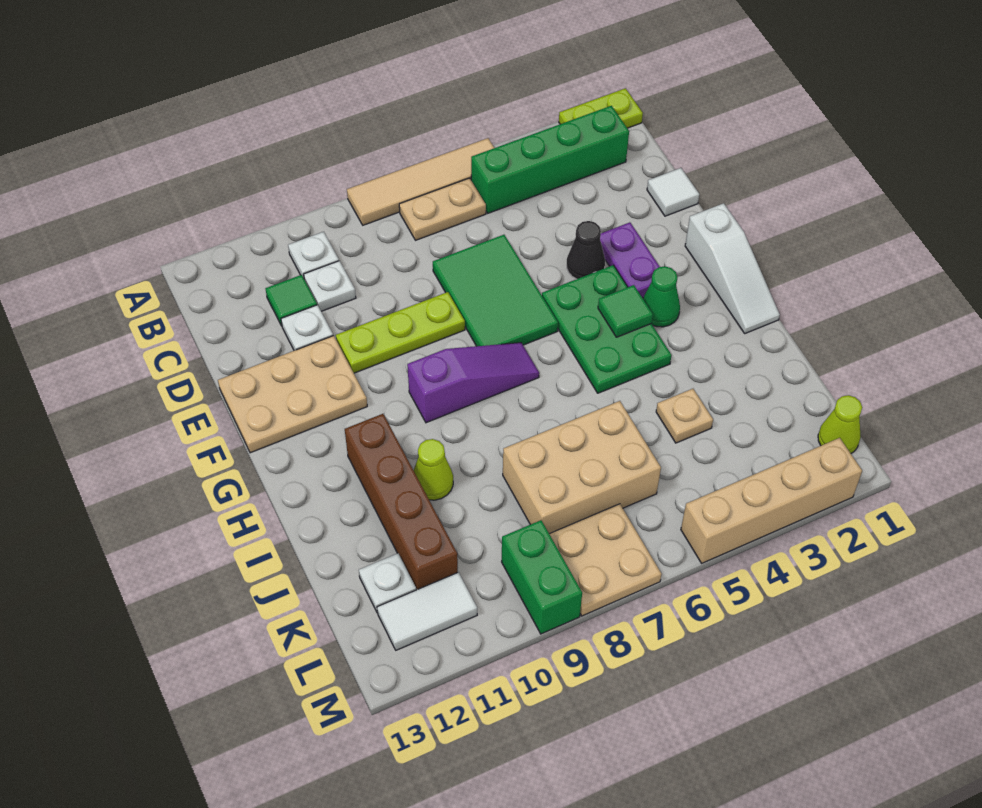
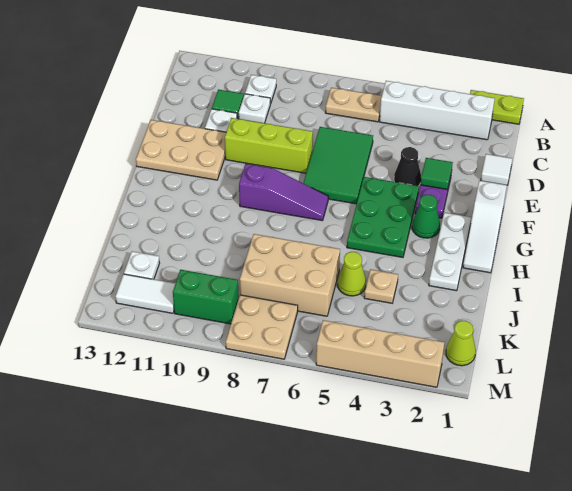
tan tile A5:A8 level 1 -> none
green brick B2:B5 level 1 -> white brick B2:B5 level 1
lime plate E8:E10 level 1 -> lime brick E8:E10 level 1
none -> white plate G2:I2 level 1
green tile G4 level 2 -> green tile E3 level 2
brown brick H11:K11 level 1 -> none
lime cone I10 level 1 -> lime cone J5 level 1
green brick L9:M9 level 1 -> green brick L9:L10 level 1

